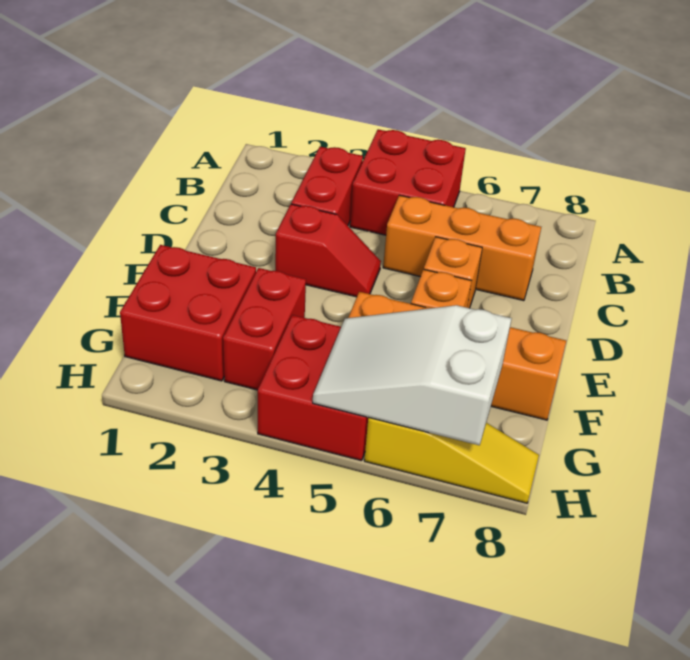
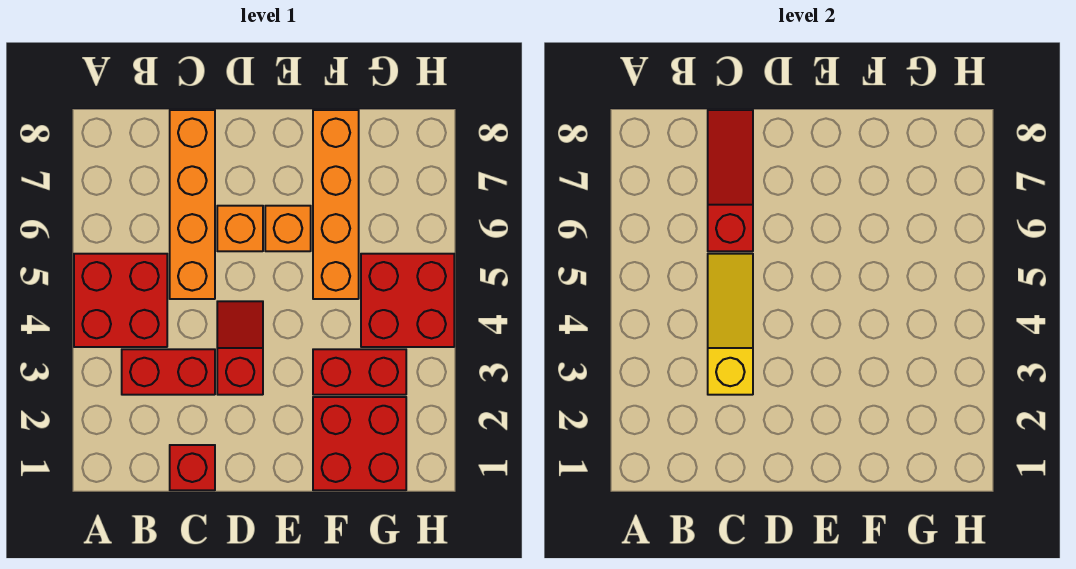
none -> red brick C1 level 1
orange brick C5:C7 level 1 -> orange brick C5:C8 level 1
none -> red slope C6:C8 level 2 top 6
white slope G5:H7 level 2 top 7 -> none
yellow slope H6:H8 level 1 top 6 -> yellow slope C3:C5 level 2 top 3

